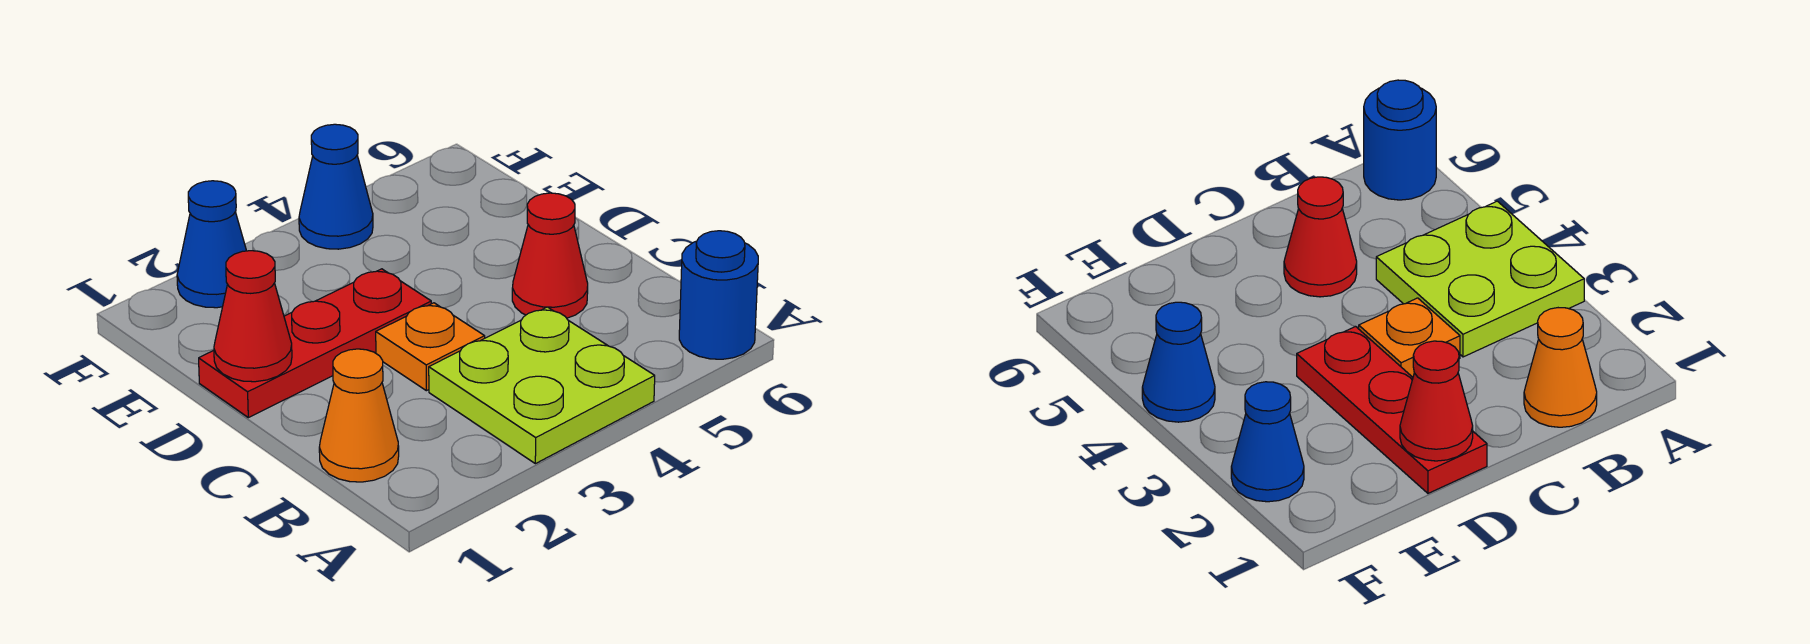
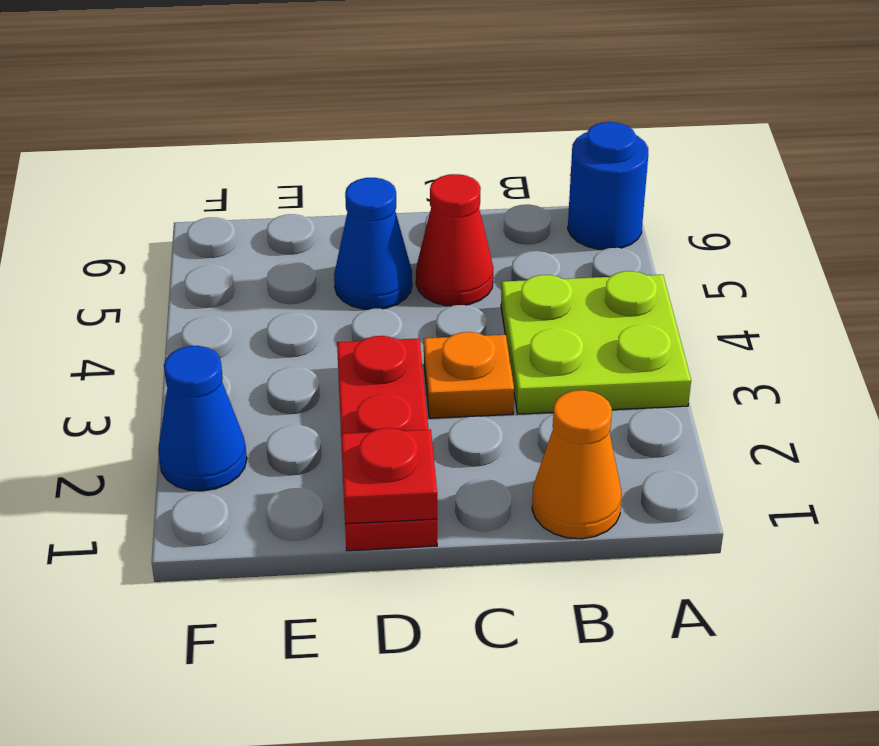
red cone D1 level 2 -> red plate D1 level 2
blue cone F4 level 1 -> blue cone D5 level 1

